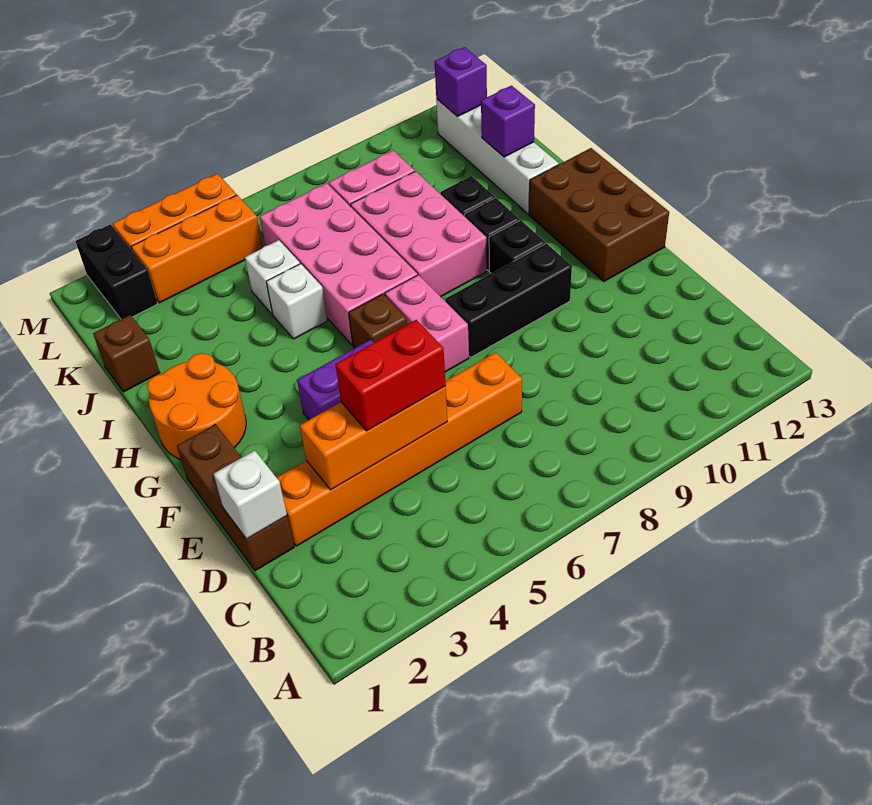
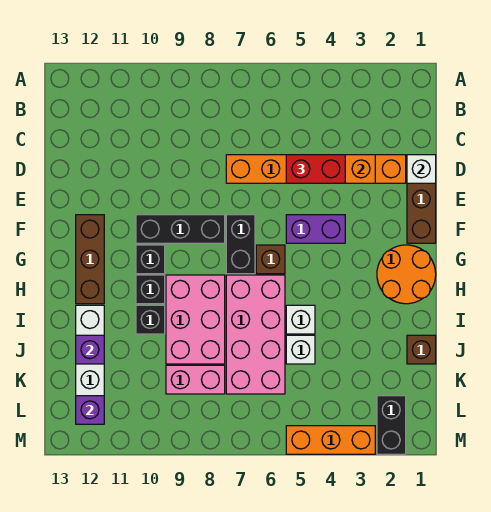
pink brick F7:G7 level 1 -> black brick F7:G7 level 1
brown brick F12:H13 level 1 -> brown brick F12:H12 level 1
orange brick L3:L5 level 1 -> none

